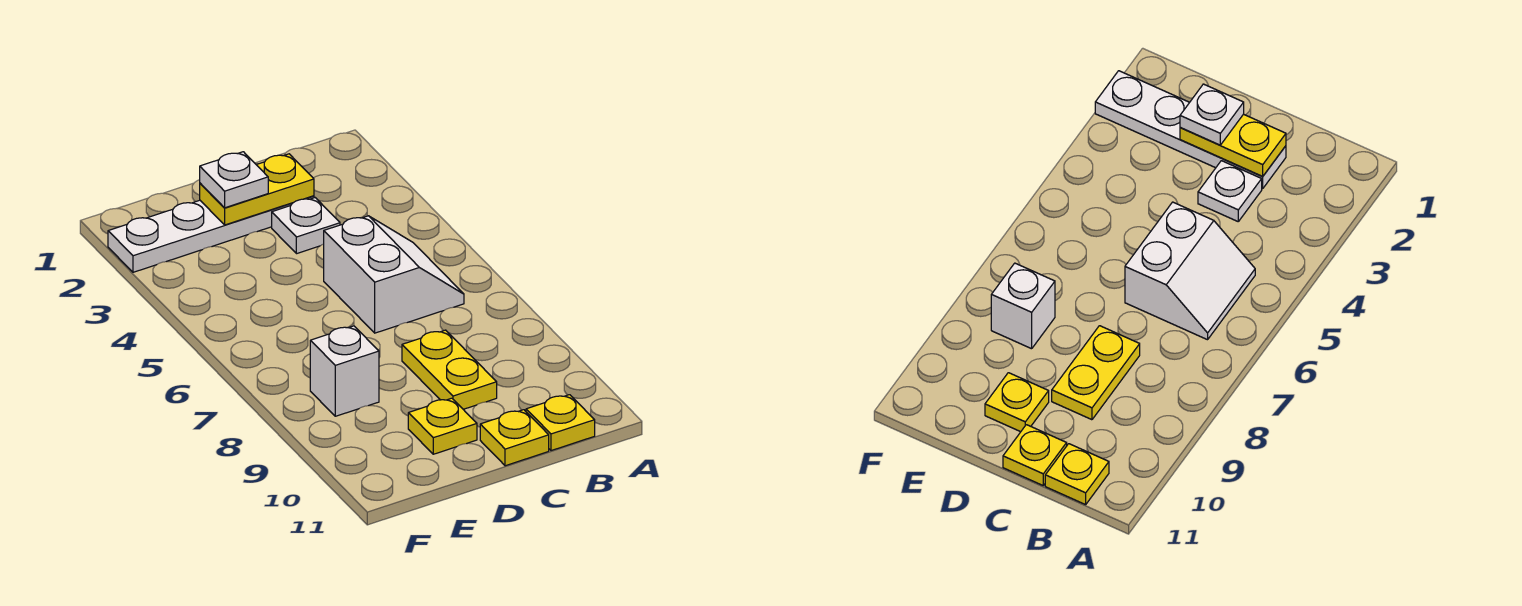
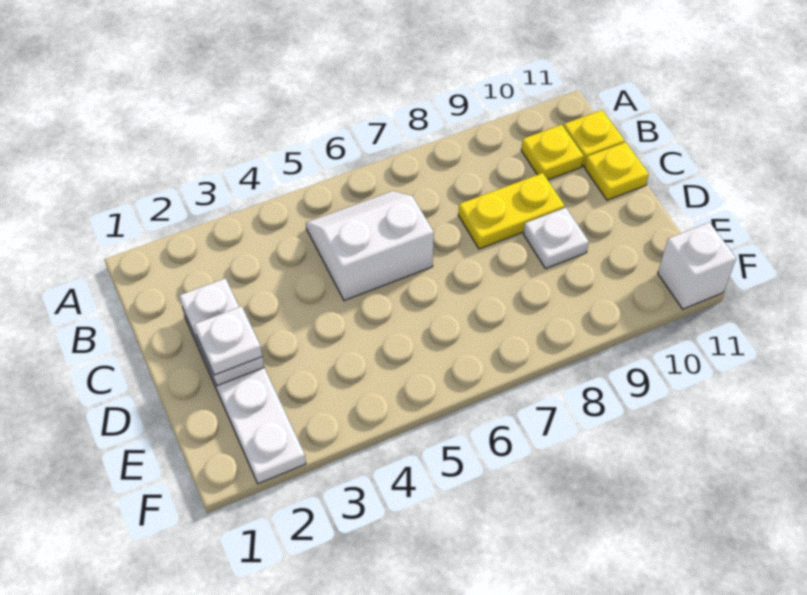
yellow plate C2:D2 level 2 -> white plate C2:D2 level 2
white plate C3 level 1 -> white plate D9 level 1
yellow plate D10 level 1 -> yellow plate B10 level 1
white brick E8 level 1 -> white brick F11 level 1

